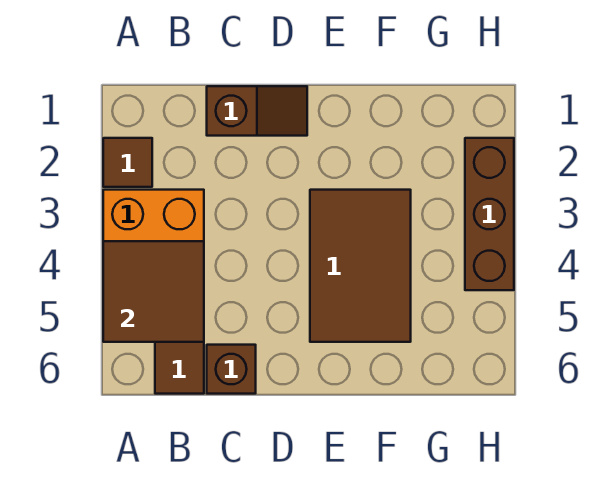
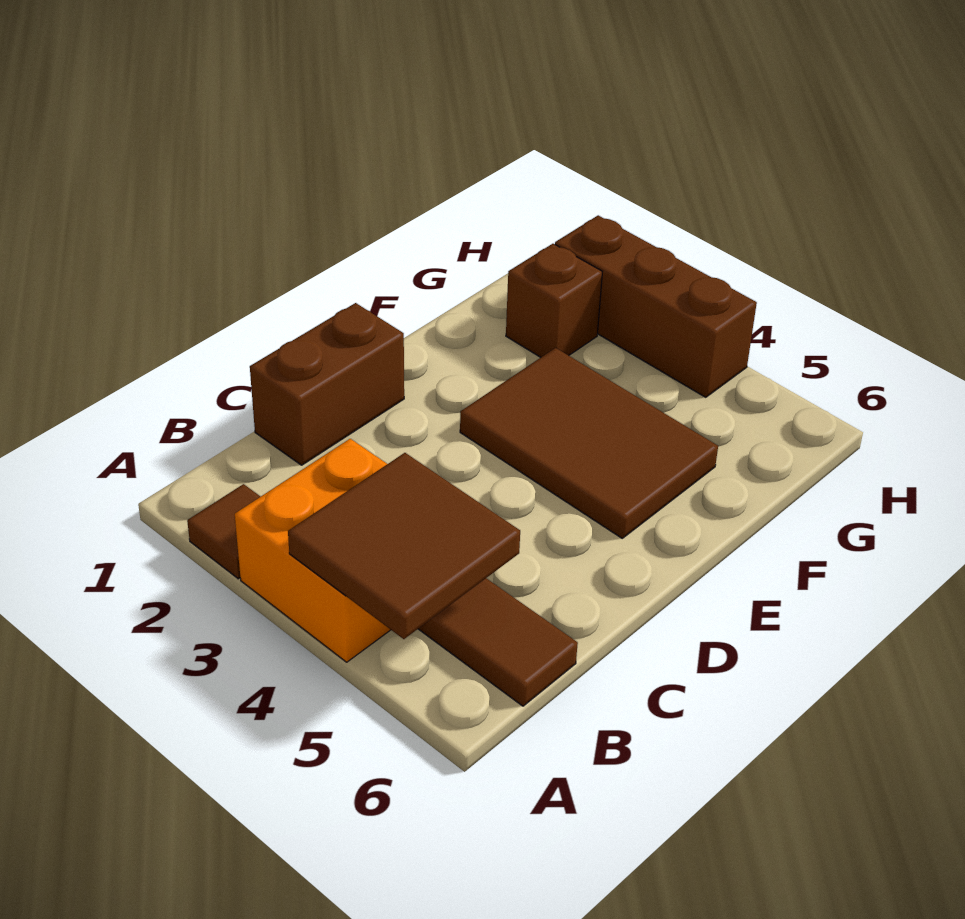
brown slope C1:D1 level 1 top C -> brown brick C1:D1 level 1
brown brick C6 level 1 -> brown brick G2 level 1

